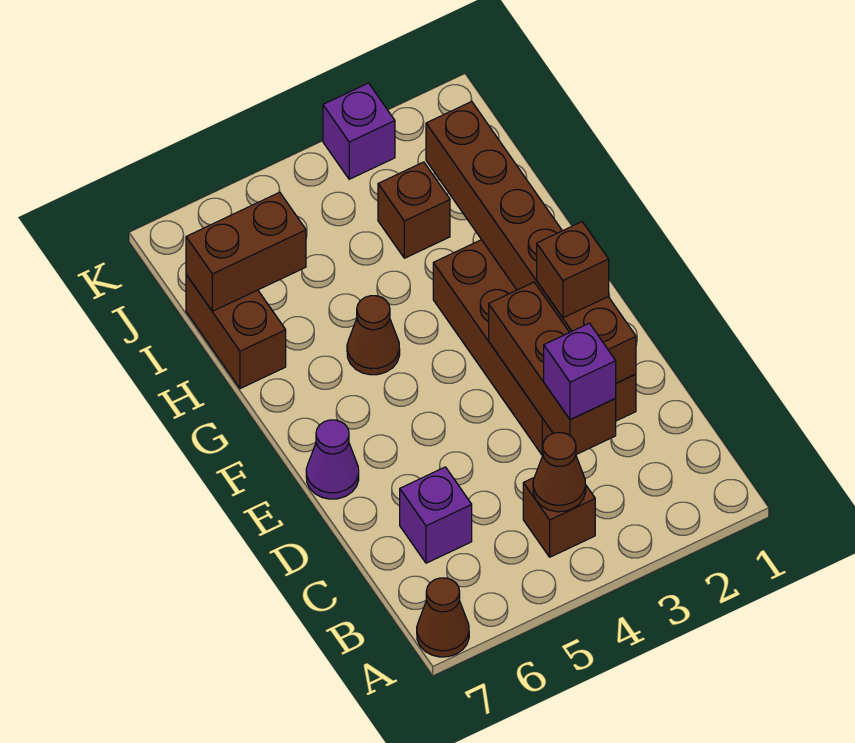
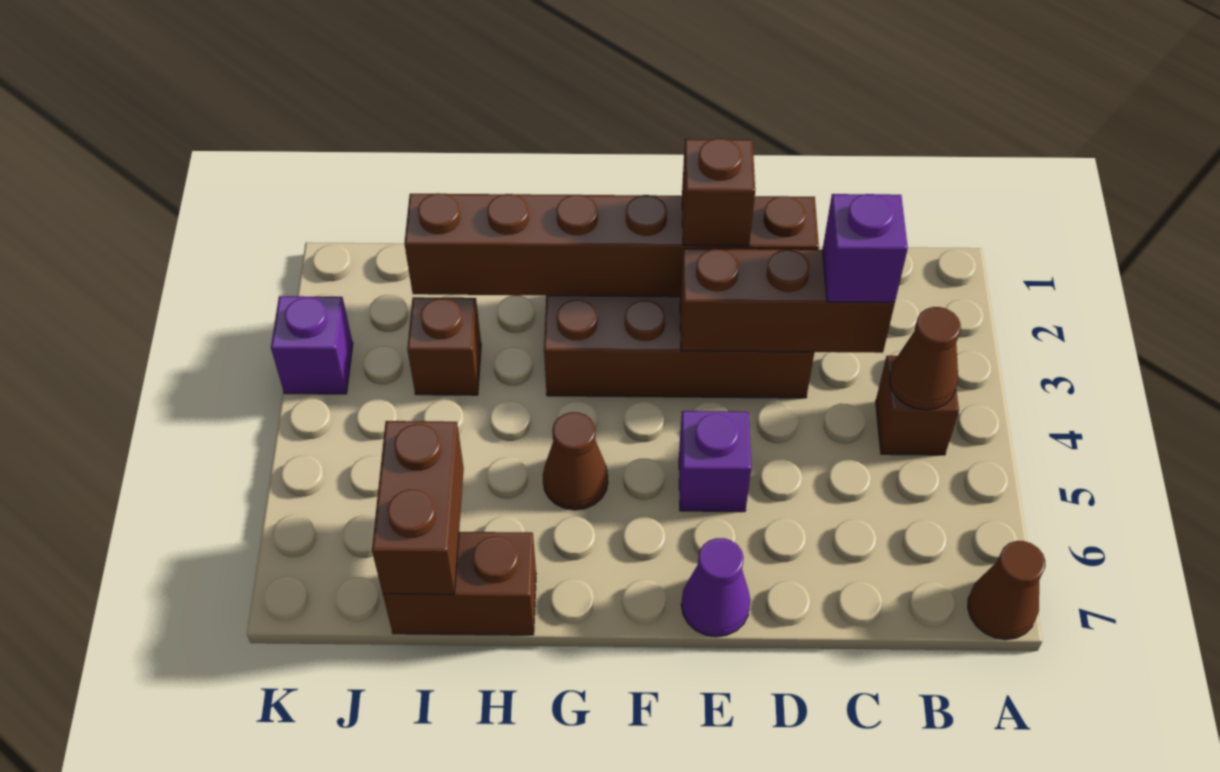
purple brick C6 level 1 -> purple brick E5 level 1

